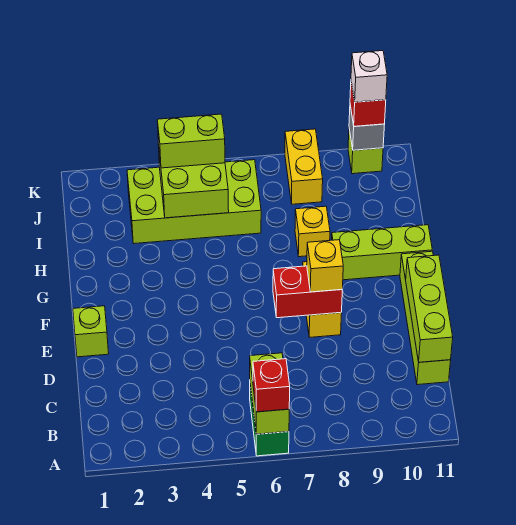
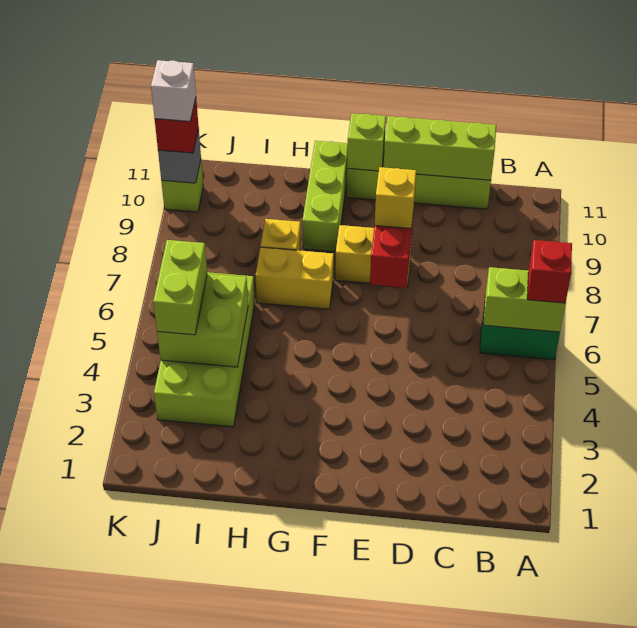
lime brick E1 level 1 -> lime brick F11 level 2
yellow brick J8:K8 level 1 -> yellow brick G7:H7 level 1

